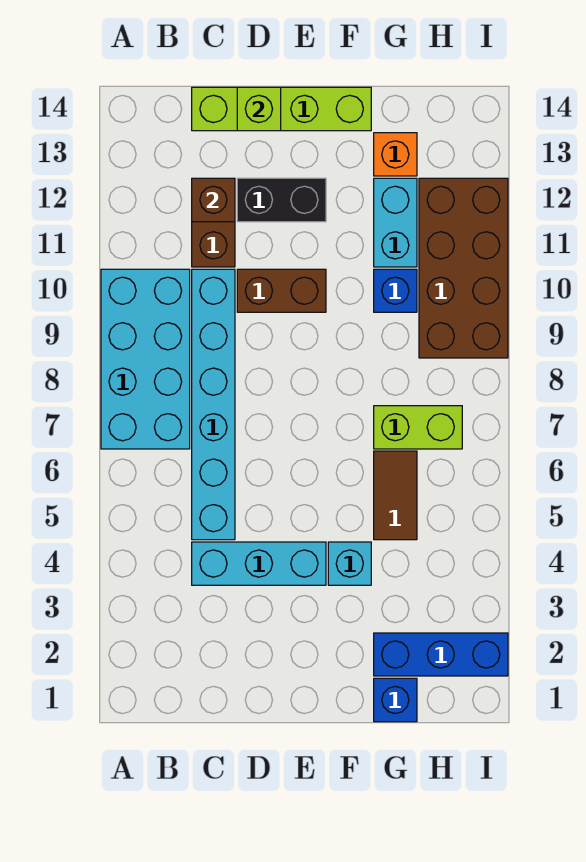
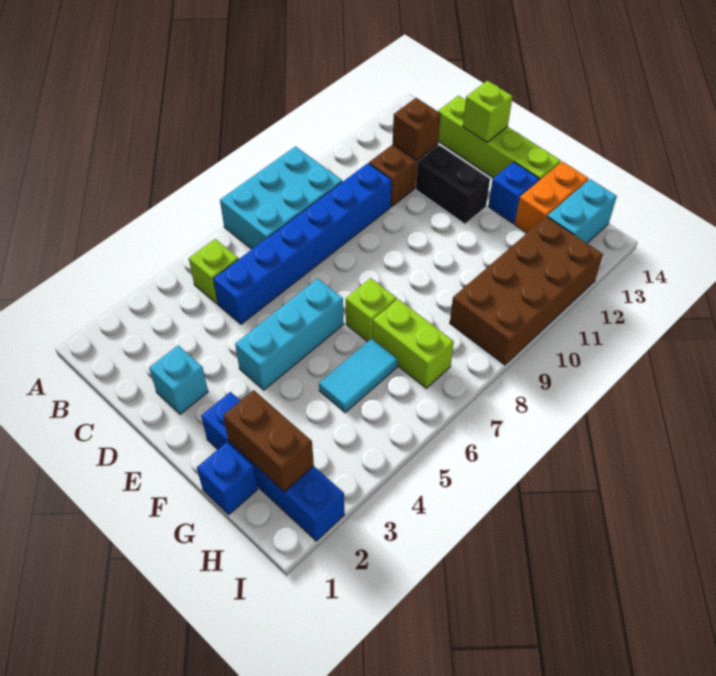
cyan brick A7:B10 level 1 -> cyan brick A7:B9 level 1
none -> lime brick B5 level 1
cyan brick C4:E4 level 1 -> cyan brick E4:E6 level 1
cyan brick C5:C10 level 1 -> blue brick C5:C10 level 1
brown brick D10:E10 level 1 -> brown brick G2:H2 level 2
cyan brick F4 level 1 -> cyan brick D2 level 1
none -> lime brick F7 level 1
blue brick G2:I2 level 1 -> blue brick F2:I2 level 1
brown tile G5:G6 level 1 -> cyan tile G5:G6 level 1
blue brick G10 level 1 -> blue brick F13 level 1
cyan brick G11:G12 level 1 -> cyan brick H13:H14 level 1
orange brick G13 level 1 -> orange brick G13:G14 level 1

